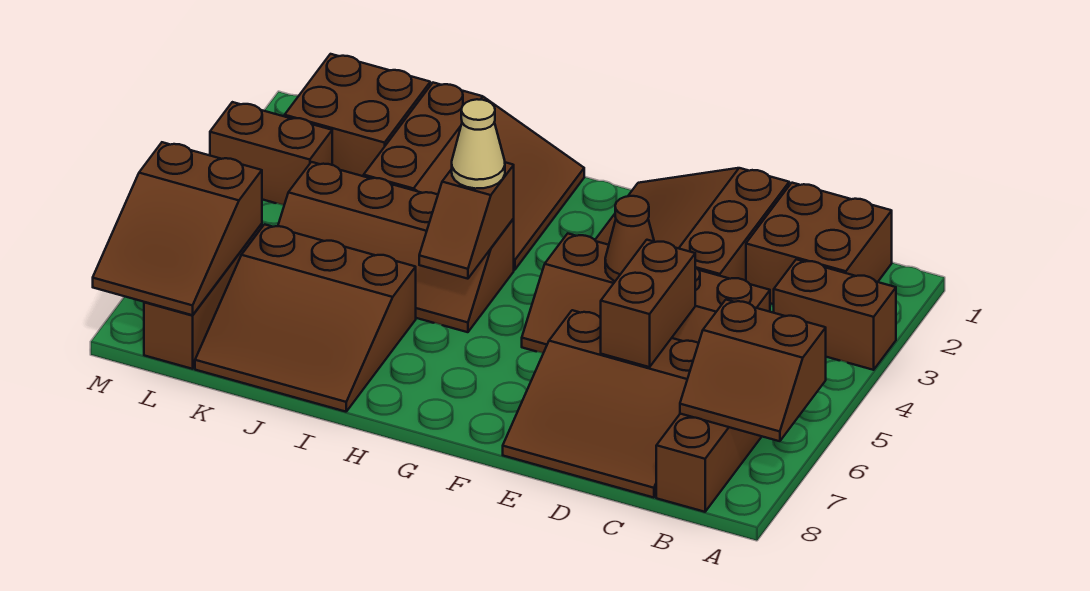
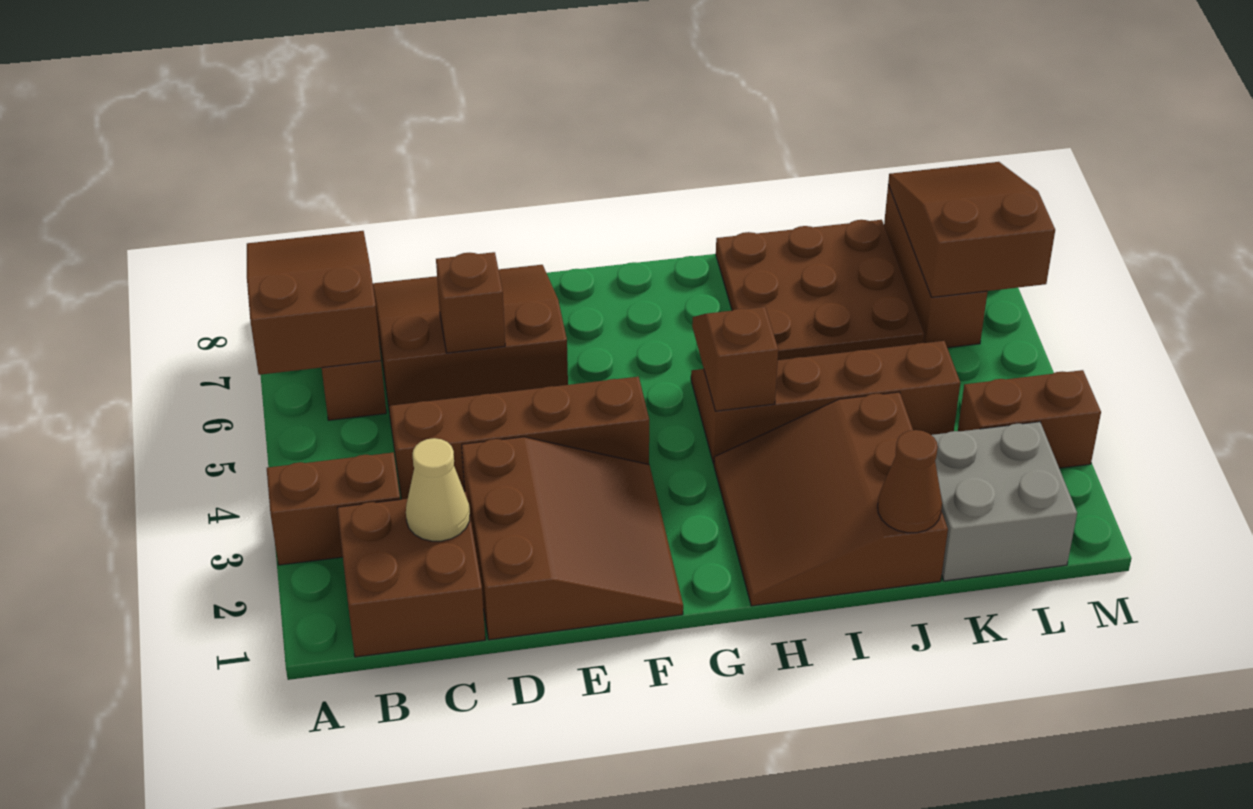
brown slope A6:B7 level 2 top 6 -> brown slope A6:B8 level 2 top 6
brown brick D5:D6 level 2 -> brown brick D6 level 2
brown cone E4 level 2 -> brown cone J1 level 2
tan cone H4 level 3 -> tan cone C2 level 2
brown slope I6:K8 level 1 top 6 -> brown plate I6:K8 level 1
brown brick K1:L2 level 1 -> grey brick K1:L2 level 1

